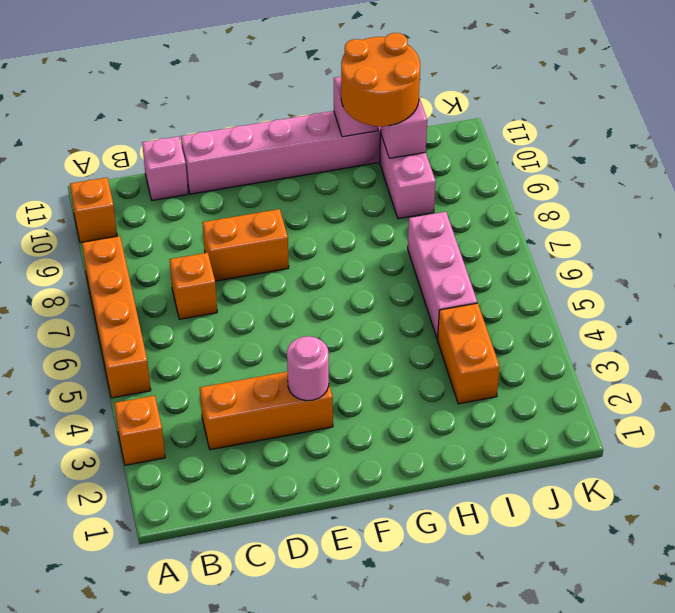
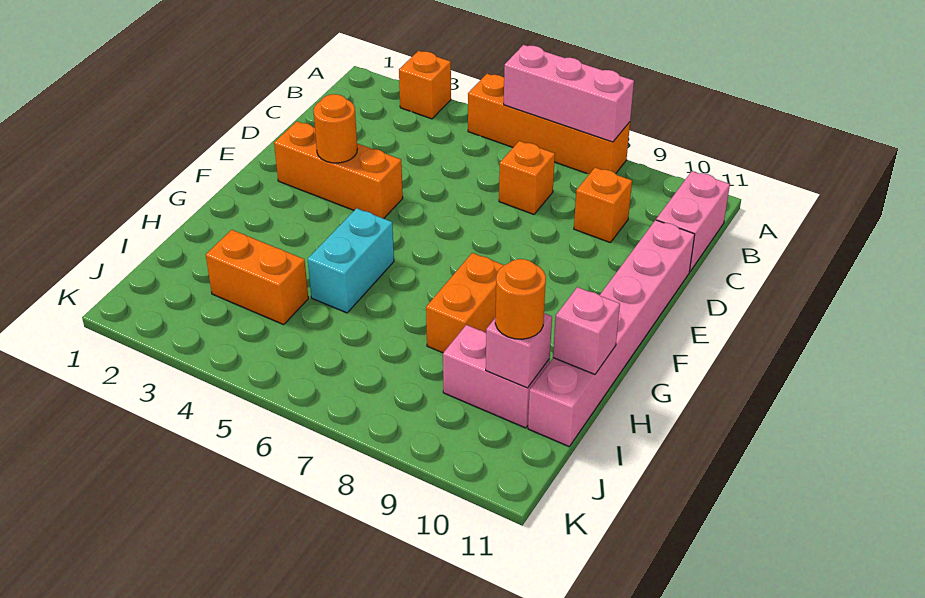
orange brick A10 level 1 -> orange brick C9 level 1
orange brick C3:E3 level 1 -> orange brick E2:E4 level 1
pink brick C11 level 1 -> pink brick B11:C11 level 1
orange brick D8:E8 level 1 -> orange brick G8:H8 level 1
pink round brick E3 level 2 -> orange round brick E3 level 2
none -> cyan brick G5:H5 level 1
orange round brick H10:I11 level 3 -> orange round brick I10 level 3
pink brick I5:I7 level 1 -> pink brick A6:A8 level 2

